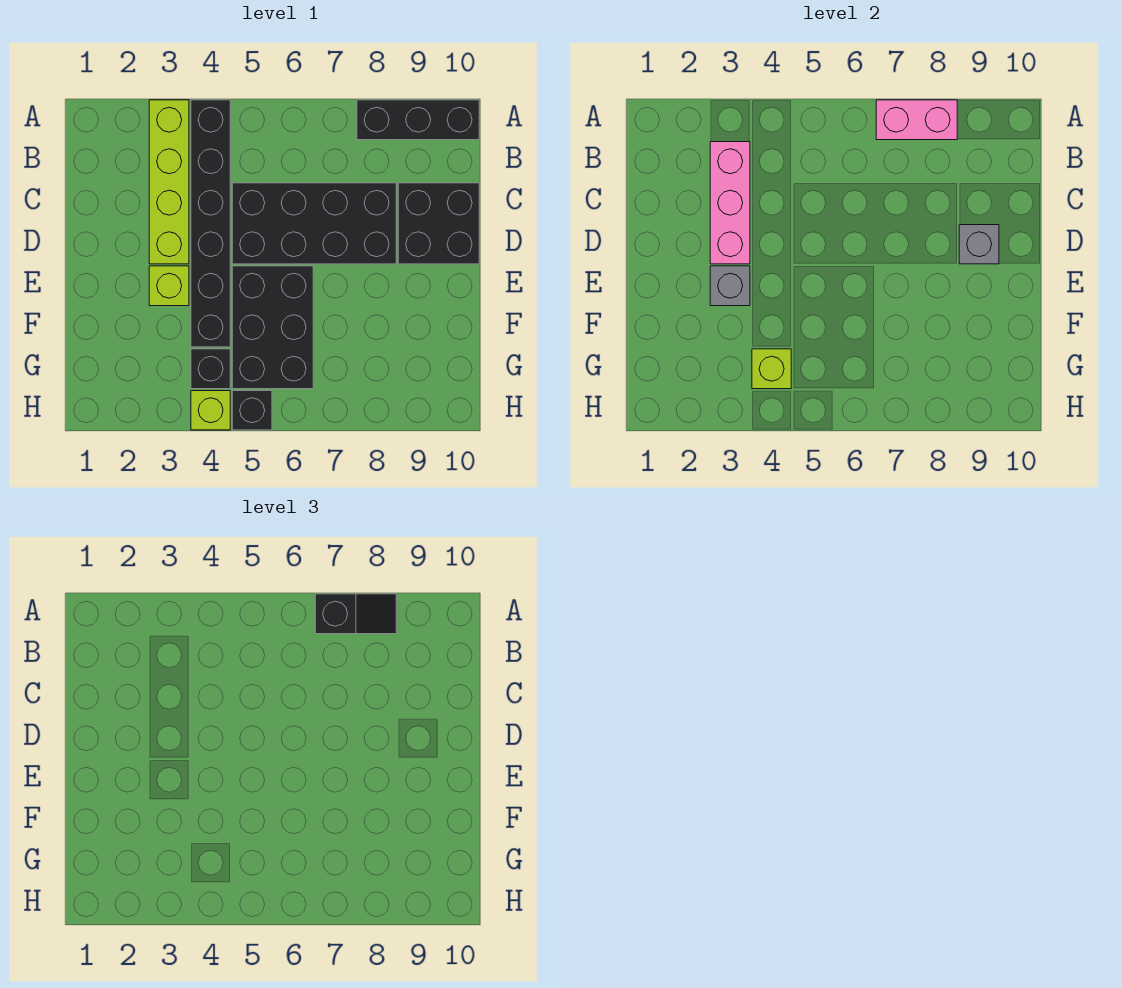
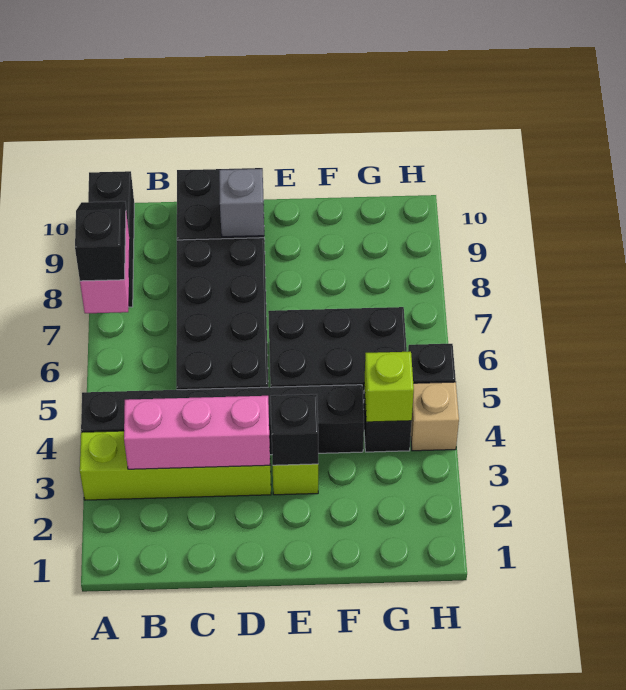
grey brick E3 level 2 -> black brick E3 level 2
lime brick H4 level 1 -> tan brick H4 level 1

